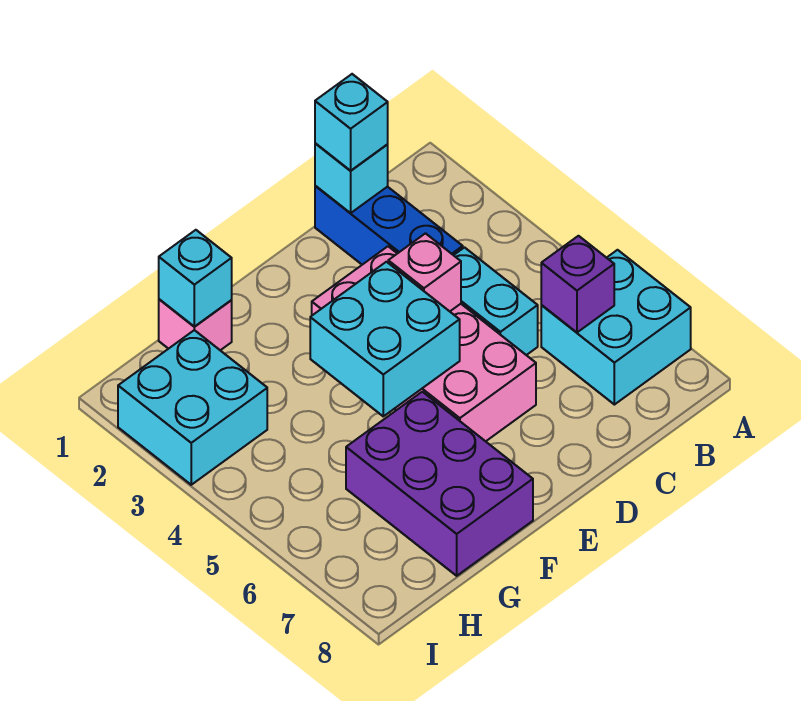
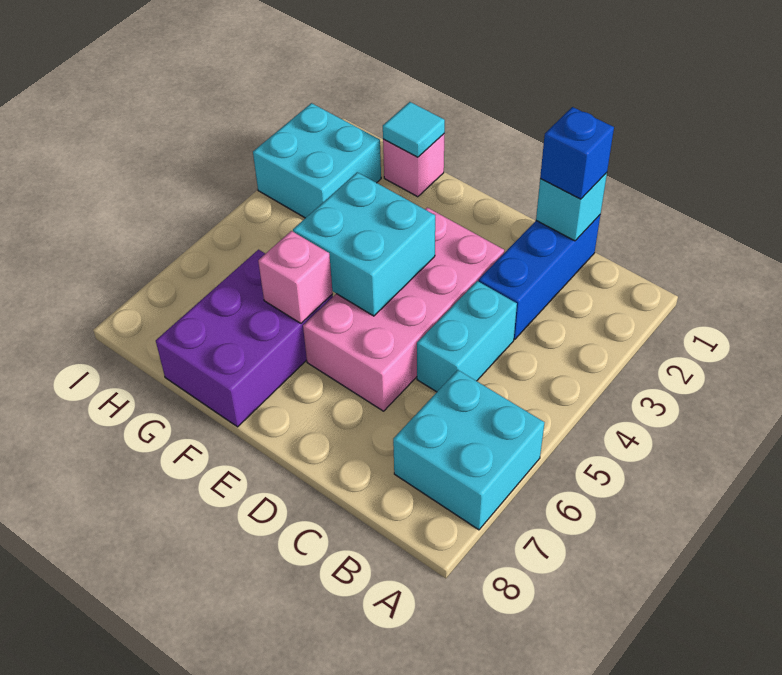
purple brick B6 level 2 -> none
cyan brick C1 level 3 -> blue brick C1 level 3
pink brick D4 level 2 -> pink brick F6 level 2
cyan brick G1 level 2 -> cyan tile G1 level 2

